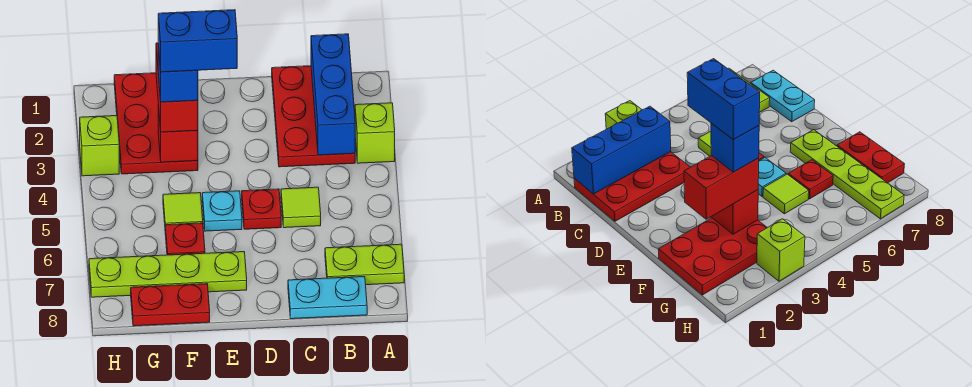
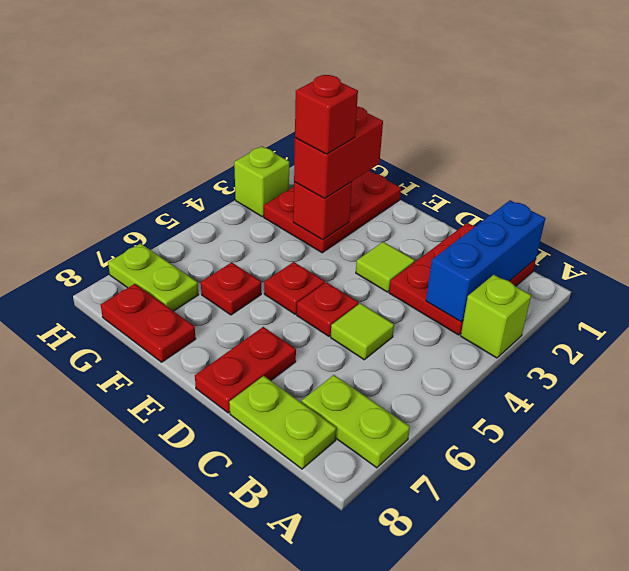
cyan plate B8:C8 level 1 -> lime plate B8:C8 level 1
none -> red plate D7:D8 level 1
blue brick E3:F3 level 5 -> none
cyan plate E5 level 1 -> red plate E5 level 1
lime plate E7:H7 level 1 -> lime plate G7:H7 level 1
blue brick F3 level 4 -> red brick F3 level 4
lime tile F5 level 1 -> lime tile D3 level 1

